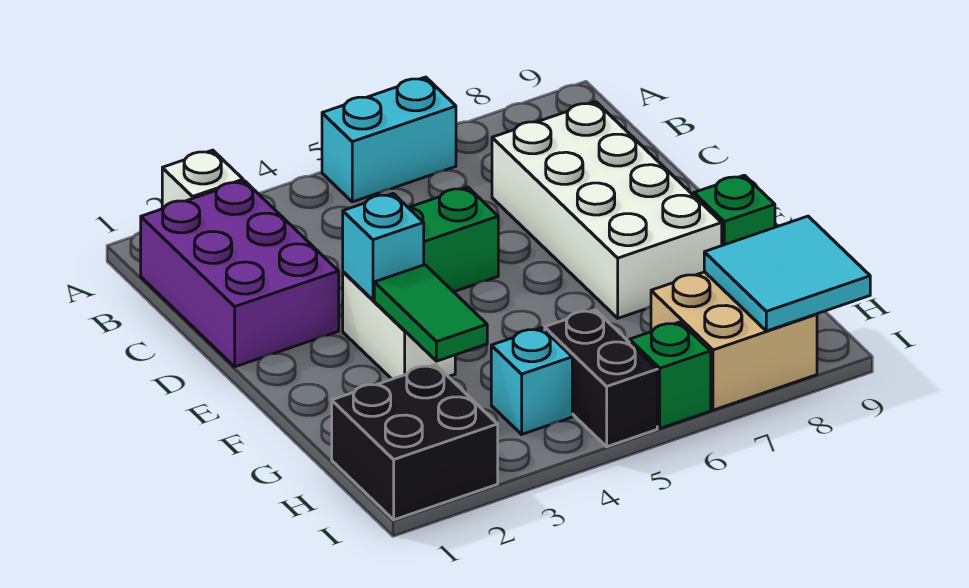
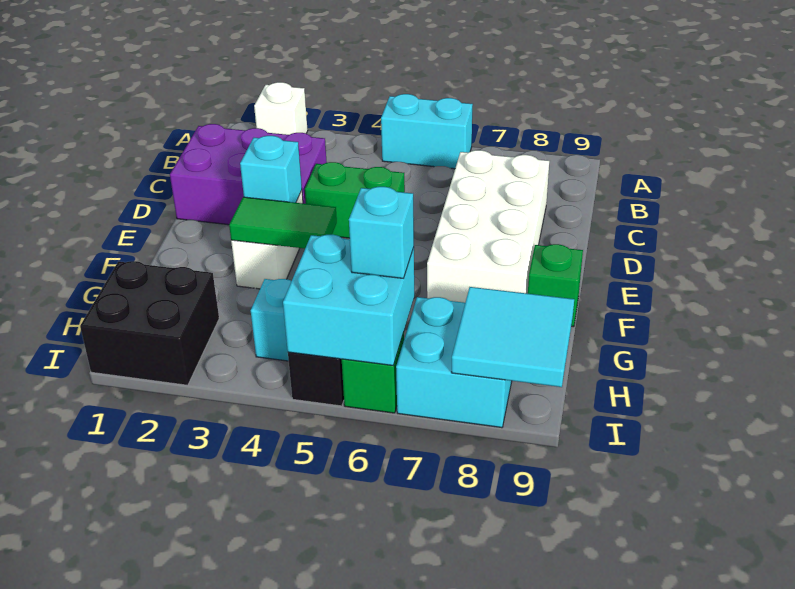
purple brick B1:D2 level 1 -> purple brick C1:D3 level 1
green tile F3:G3 level 2 -> green tile F3:F4 level 2
none -> cyan brick H5:I6 level 2
none -> cyan brick H6 level 3
tan brick H7:I8 level 1 -> cyan brick H7:I8 level 1

